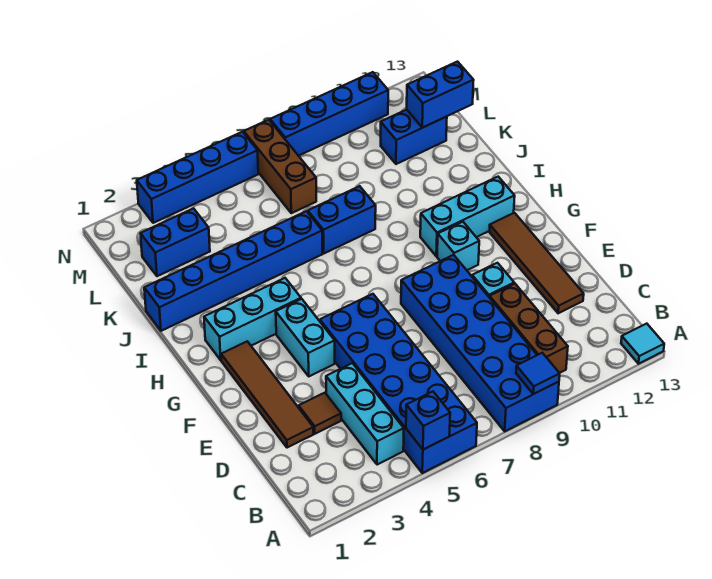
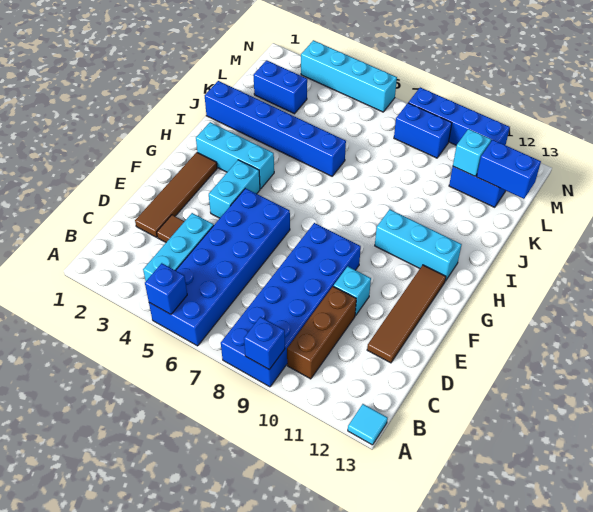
blue tile A9 level 2 -> blue brick A9 level 2
cyan brick G10 level 1 -> cyan brick L11 level 2
blue brick J7:J8 level 1 -> blue brick M8:M9 level 1
brown brick L7:N7 level 1 -> none
blue brick N3:N6 level 1 -> cyan brick N3:N6 level 1

